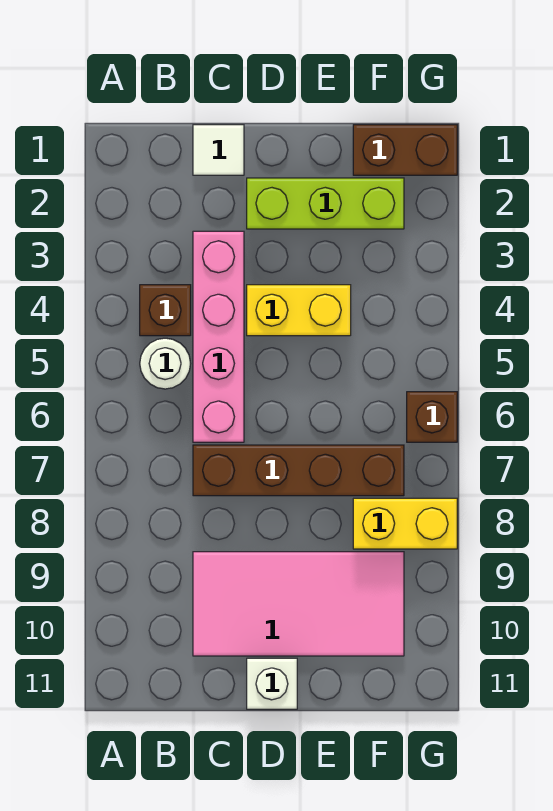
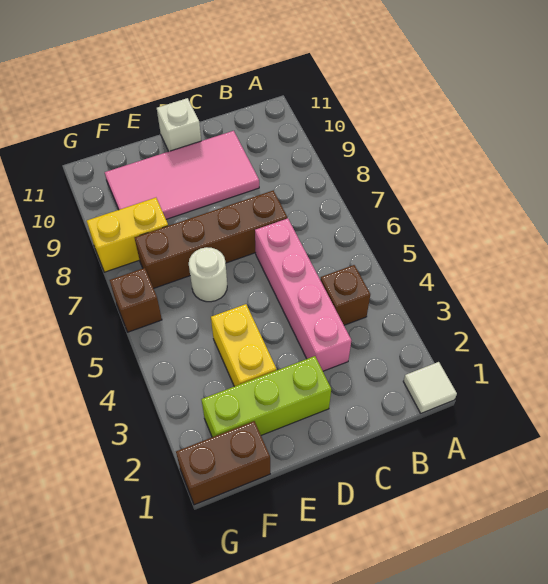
white round brick B5 level 1 -> white round brick E6 level 1
white tile C1 level 1 -> white tile A1 level 1
yellow brick D4:E4 level 1 -> yellow brick E3:E4 level 1

